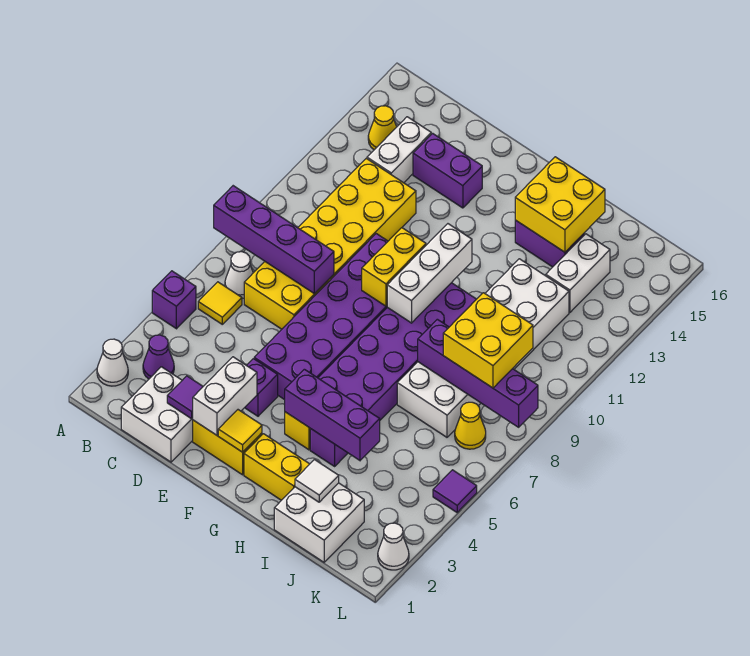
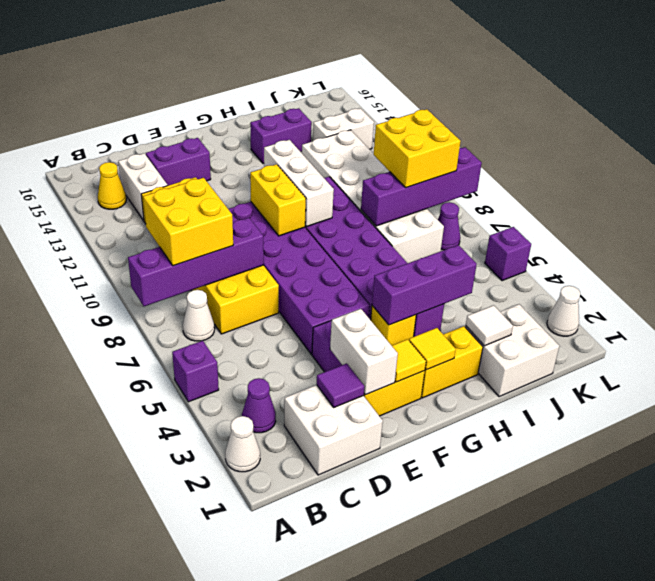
yellow tile B6 level 1 -> yellow tile G2 level 2
yellow brick H14:I15 level 2 -> yellow brick B8:C9 level 3
white brick J13:J14 level 1 -> white brick J13:K13 level 1
yellow cone K7 level 1 -> purple cone K7 level 1
purple tile L5 level 1 -> purple brick L5 level 1

